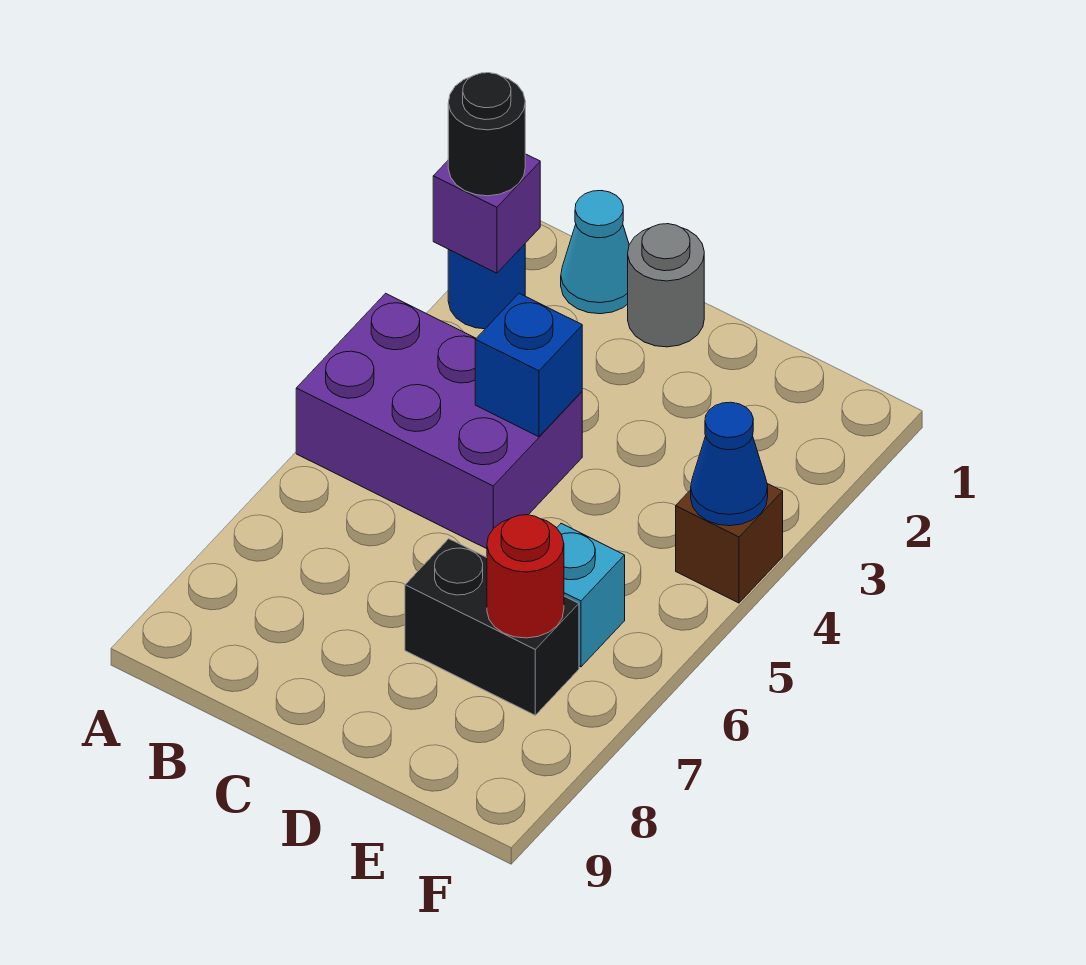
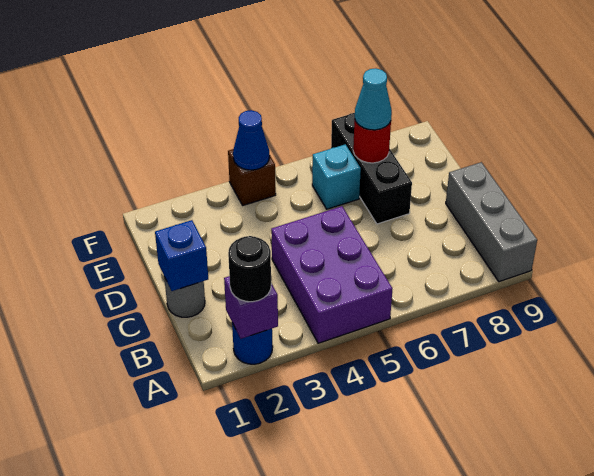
none -> grey brick A9:C9 level 1
cyan cone B1 level 1 -> cyan cone E7 level 3
blue brick C4 level 2 -> blue brick C1 level 2
black brick D7:E7 level 1 -> black brick D7:F7 level 1

